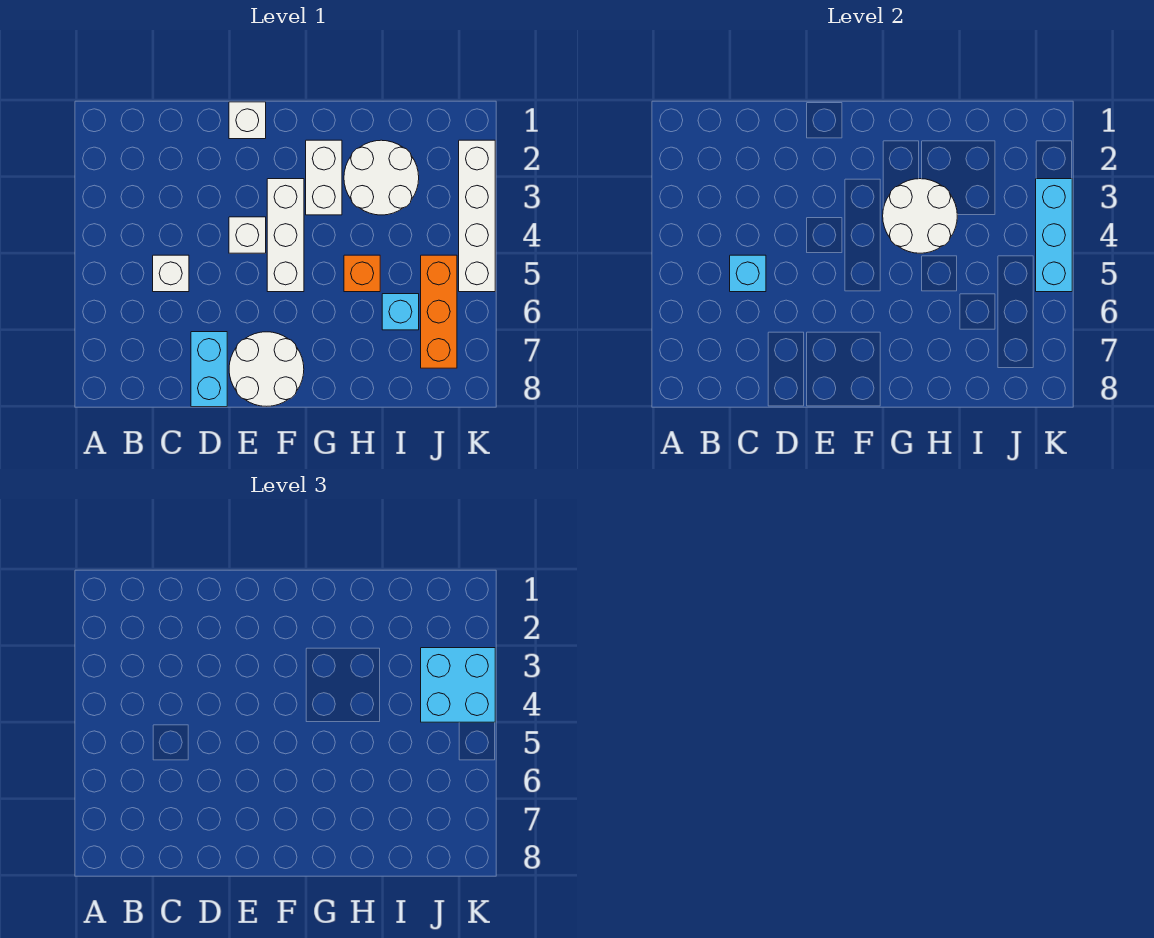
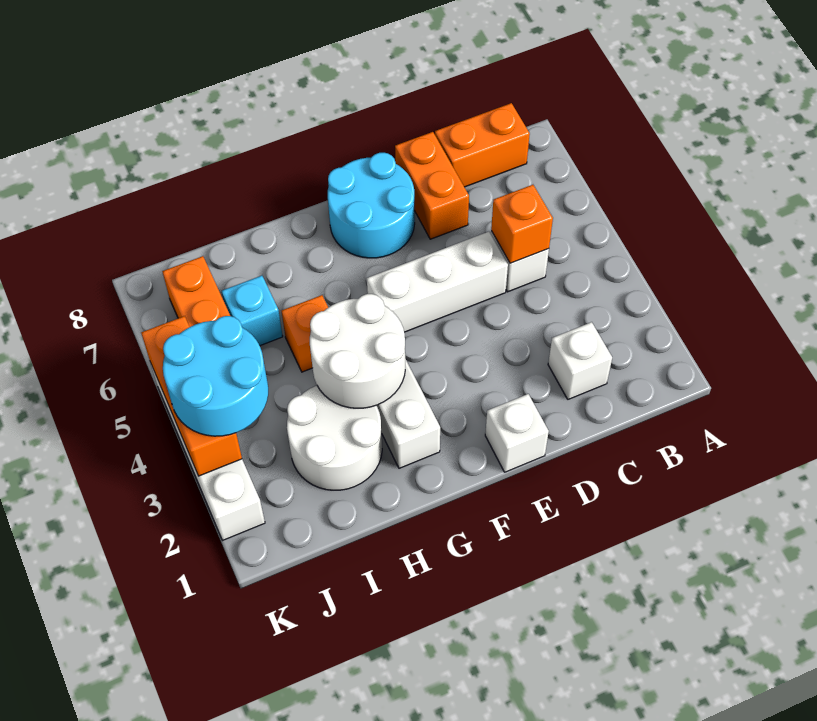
none -> orange brick B8:C8 level 1
cyan brick C5 level 2 -> orange brick C5 level 2
cyan brick D7:D8 level 1 -> orange brick D7:D8 level 1
white brick E4 level 1 -> white brick C2 level 1
white round brick E7:F8 level 1 -> cyan round brick E7:F8 level 1
white brick F3:F5 level 1 -> white brick D5:F5 level 1
cyan brick J3:K4 level 3 -> cyan round brick J3:K4 level 3
cyan brick K3:K5 level 2 -> orange brick K3:K5 level 2

